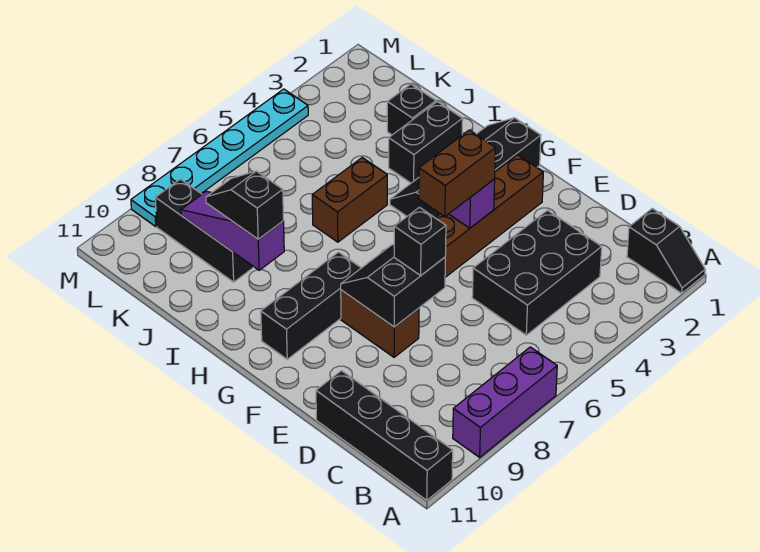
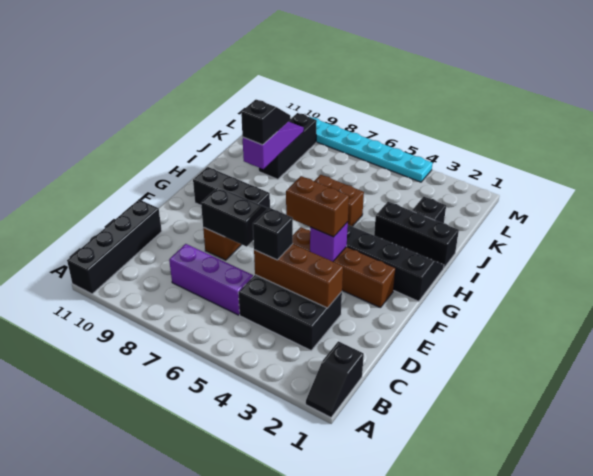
purple brick A7:A9 level 1 -> purple brick C6:C8 level 1
none -> brown brick D3:D5 level 2
black brick E7 level 3 -> black brick D5 level 3
black brick I2:I3 level 1 -> black brick I1:I3 level 1

